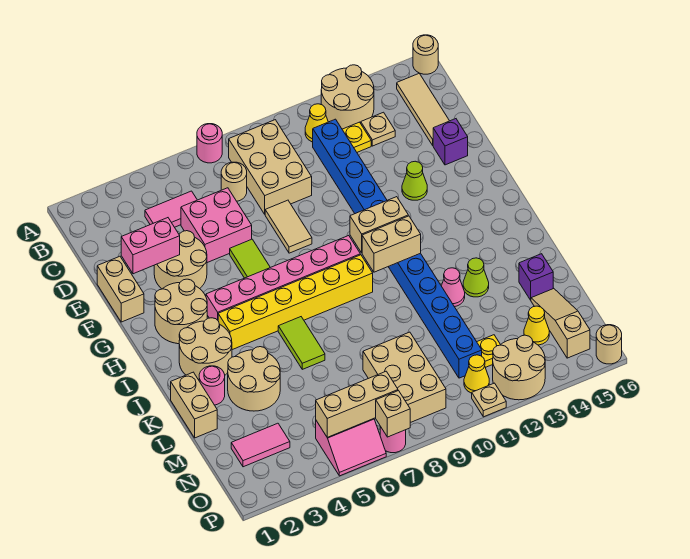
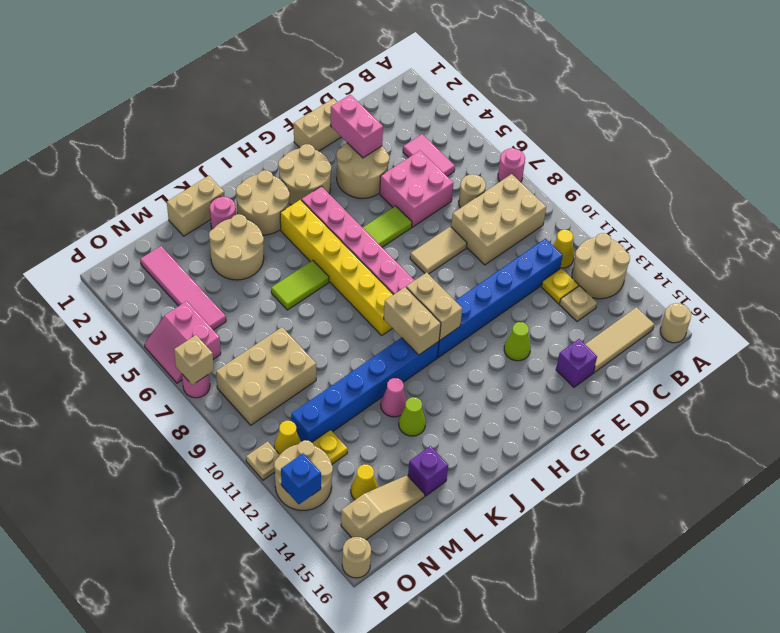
pink tile N2:N3 level 1 -> pink tile N2:N5 level 1
tan brick O5:O7 level 2 -> none
none -> blue brick P13 level 2

